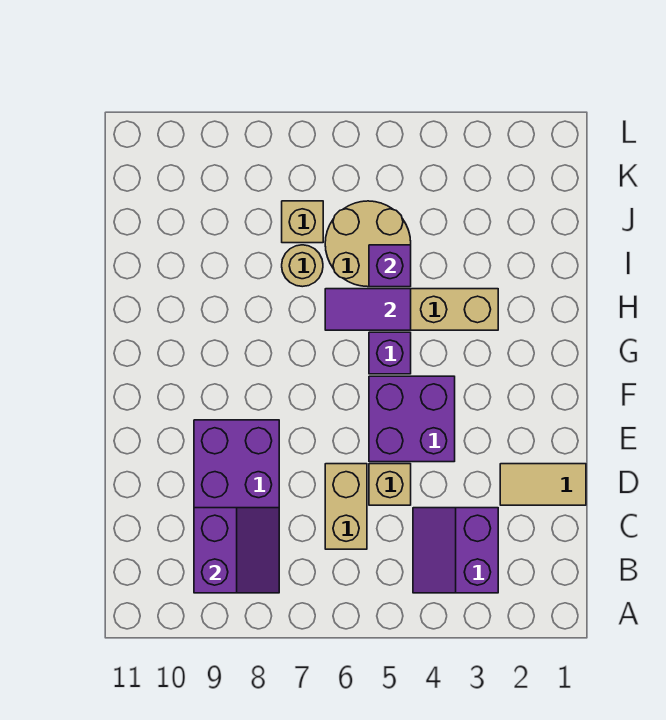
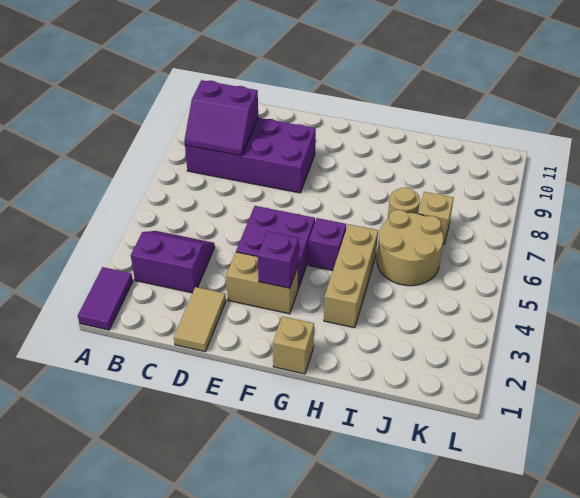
tan brick C6:D6 level 1 -> tan brick E3:F3 level 1
tan brick D5 level 1 -> tan brick G1 level 1
purple tile H5:H6 level 2 -> purple tile A1:A2 level 1
purple brick I5 level 2 -> purple brick F3 level 2

